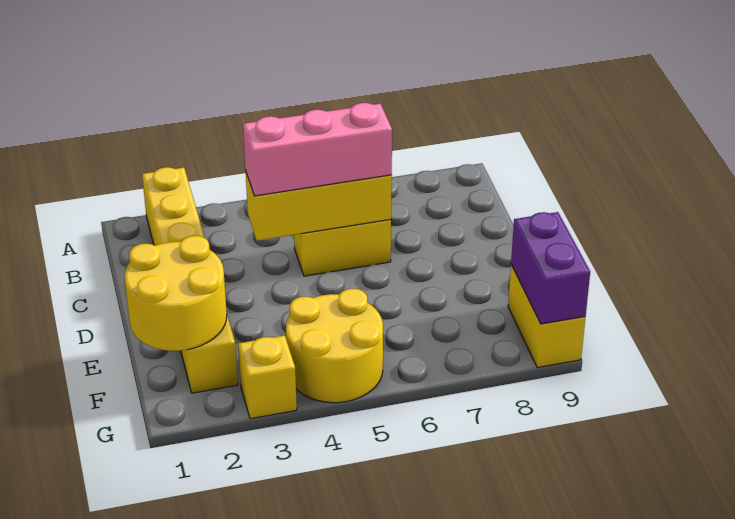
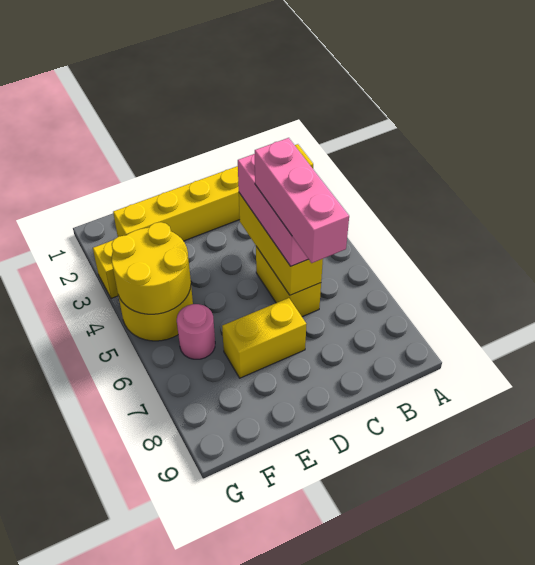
none -> pink brick C5:C7 level 4
yellow round brick E1:F2 level 2 -> yellow round brick F4:G5 level 2
none -> pink round brick F6 level 1
yellow brick F9:G9 level 1 -> yellow brick D7:E7 level 1
purple brick F9:G9 level 2 -> none

